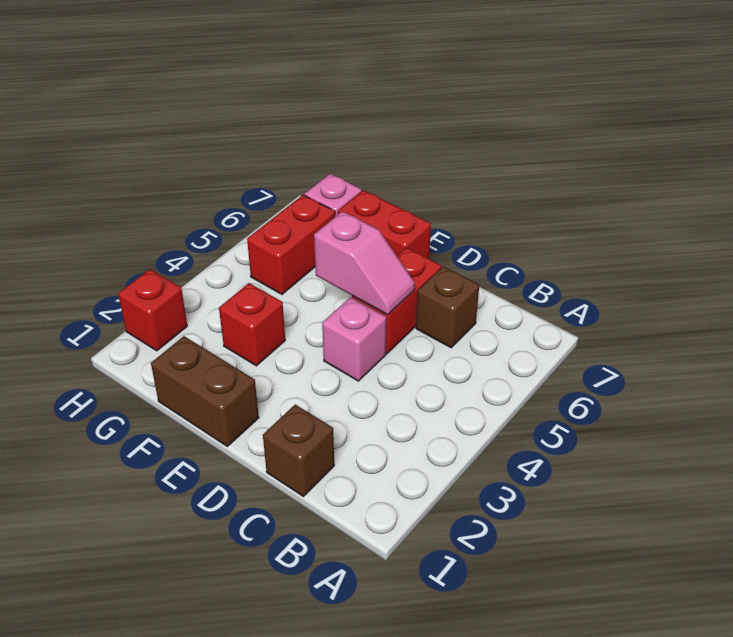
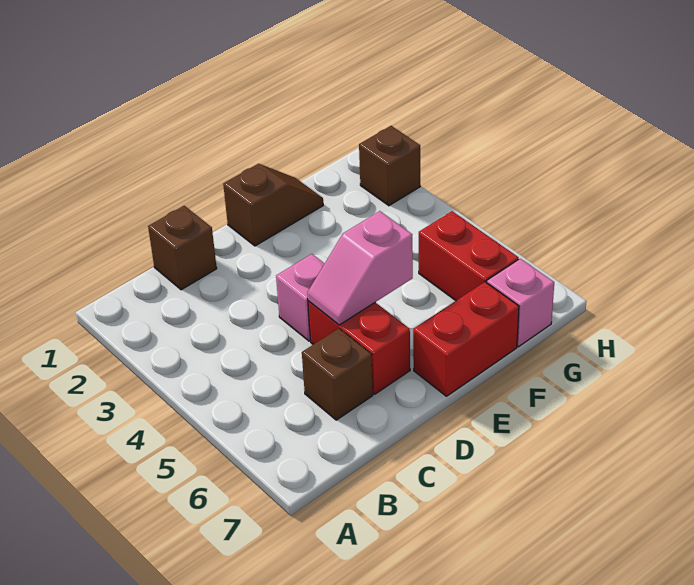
brown brick E1:F1 level 1 -> brown slope E1:F1 level 1 top E
red brick F3 level 1 -> none
red brick H2 level 1 -> brown brick H2 level 1

